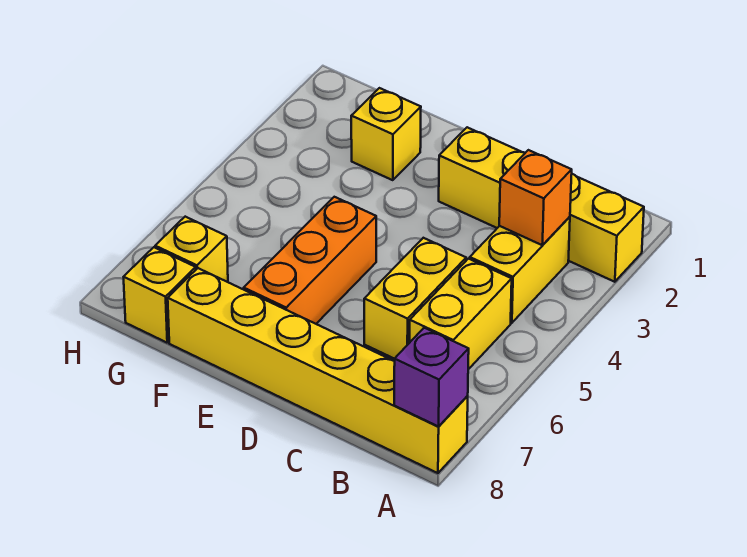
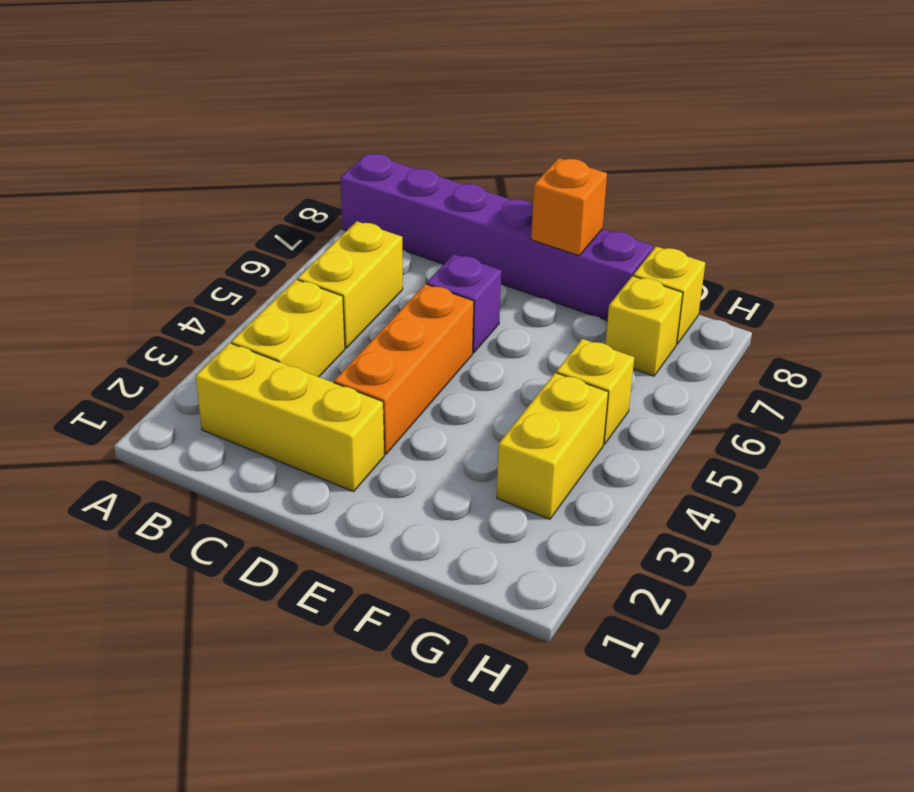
yellow brick A2:D2 level 1 -> yellow brick B2:D2 level 1
yellow brick A8:F8 level 1 -> purple brick A8:F8 level 1
purple brick A8 level 2 -> purple brick D6 level 1
orange brick B3 level 2 -> orange brick E8 level 2
yellow brick C5:C6 level 1 -> yellow brick G3:G4 level 1
orange brick E5:E7 level 1 -> orange brick D3:D5 level 1
yellow brick F2 level 1 -> yellow brick G5 level 1

